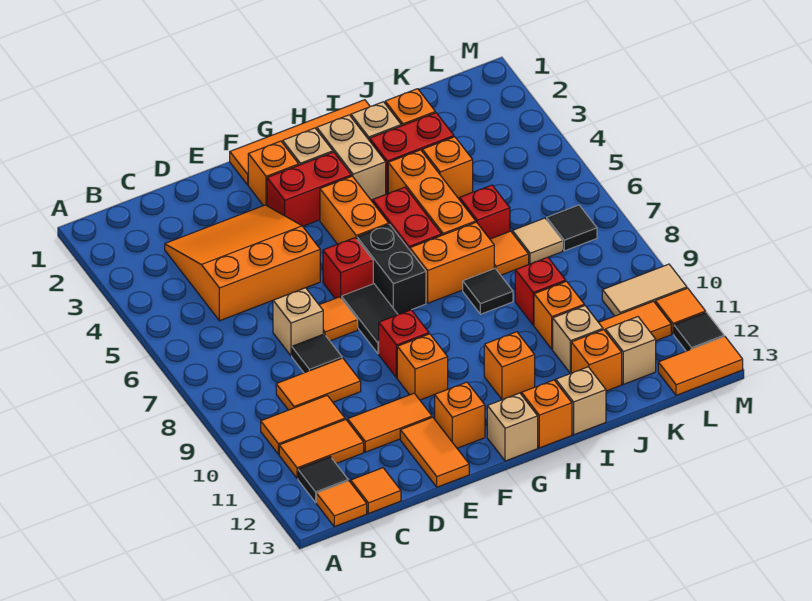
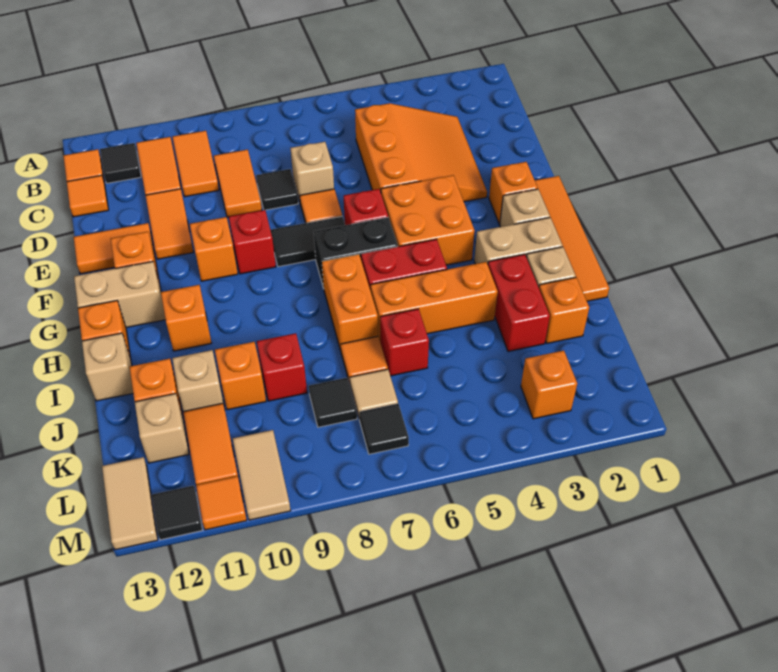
red brick F3:G3 level 1 -> none
orange brick G4:G5 level 1 -> orange brick F4:G5 level 1
tan brick G13 level 1 -> tan brick G12:G13 level 1
black tile I8 level 1 -> black tile K8 level 1
orange brick J4 level 1 -> orange brick L3 level 1
orange tile L13:M13 level 1 -> tan tile L13:M13 level 1

